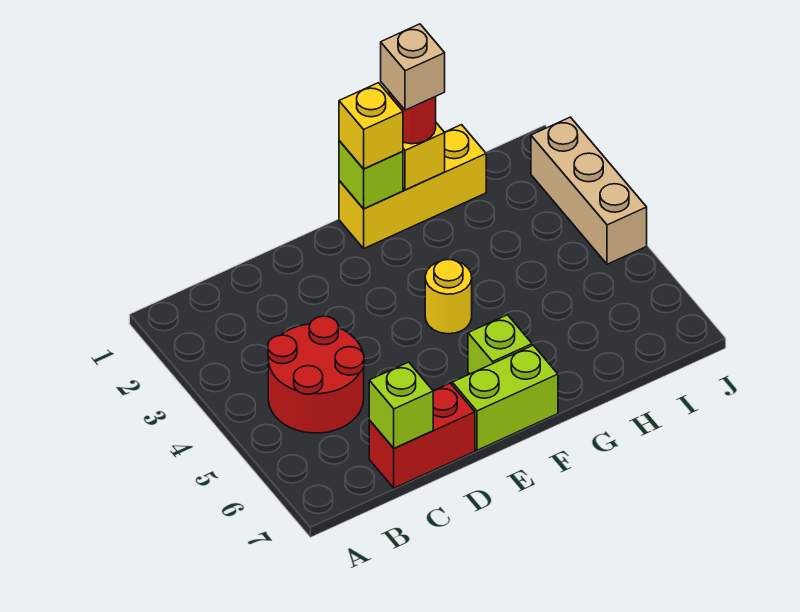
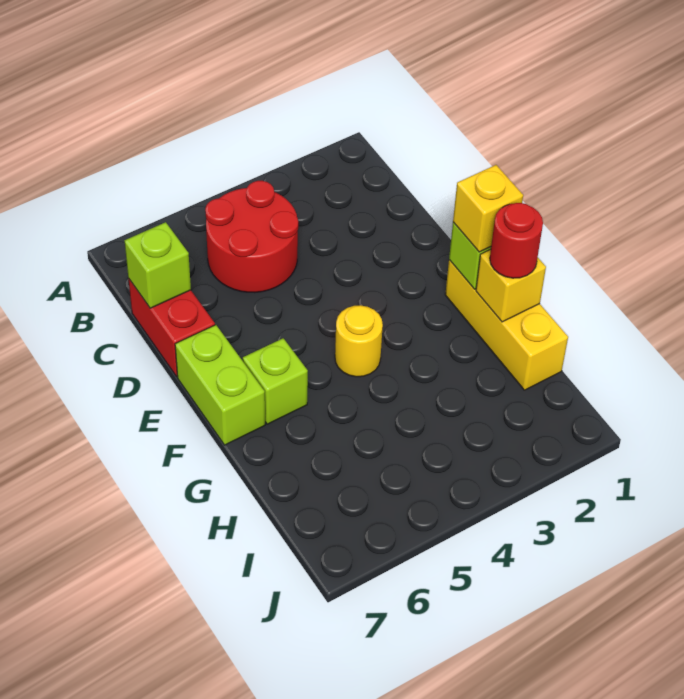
tan brick G1 level 4 -> none
tan brick J2:J4 level 1 -> none

